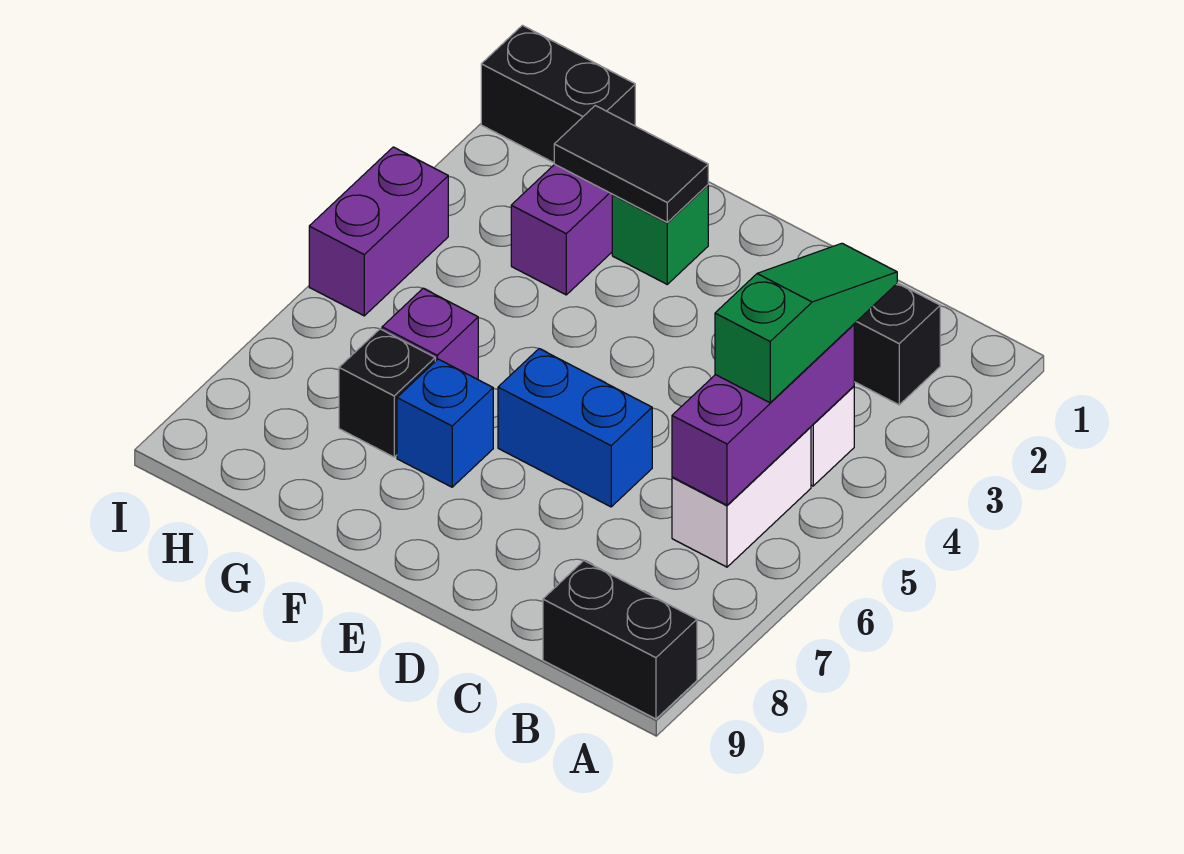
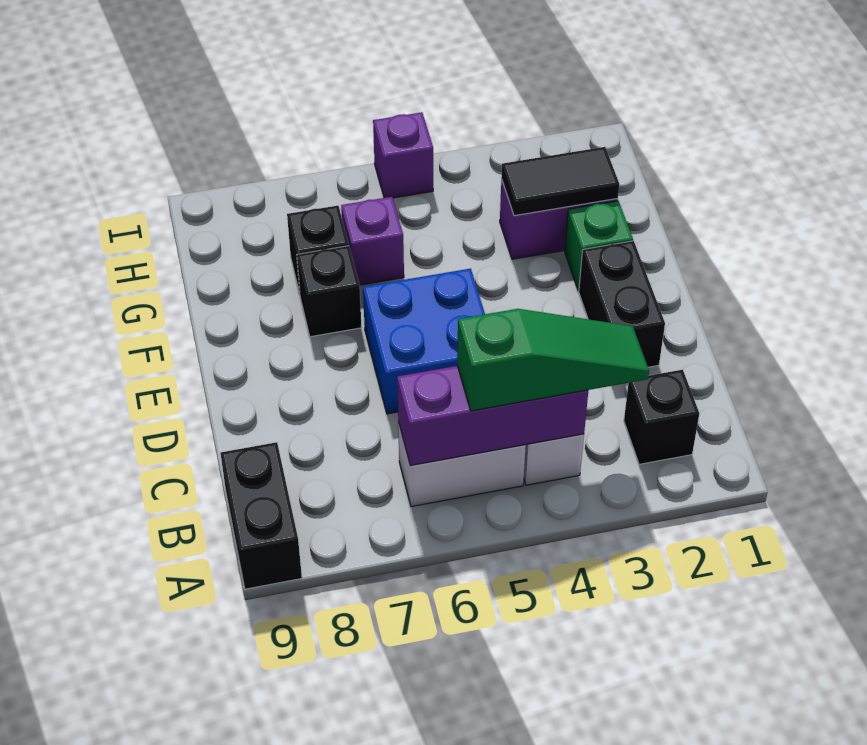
blue brick D6:E6 level 1 -> blue brick D5:E6 level 1
black tile F2:G2 level 2 -> black tile G2:G3 level 2
blue brick F7 level 1 -> black brick F7 level 1
black brick H1:I1 level 1 -> black brick D2:E2 level 1
purple brick I4:I5 level 1 -> purple brick I5 level 1

